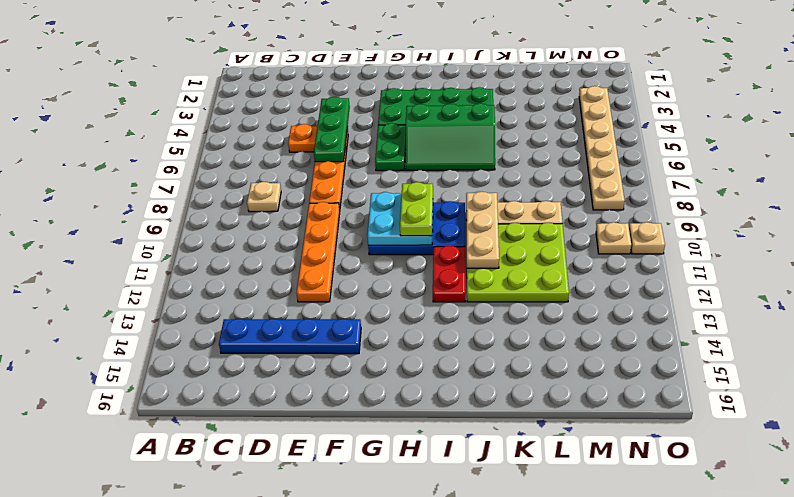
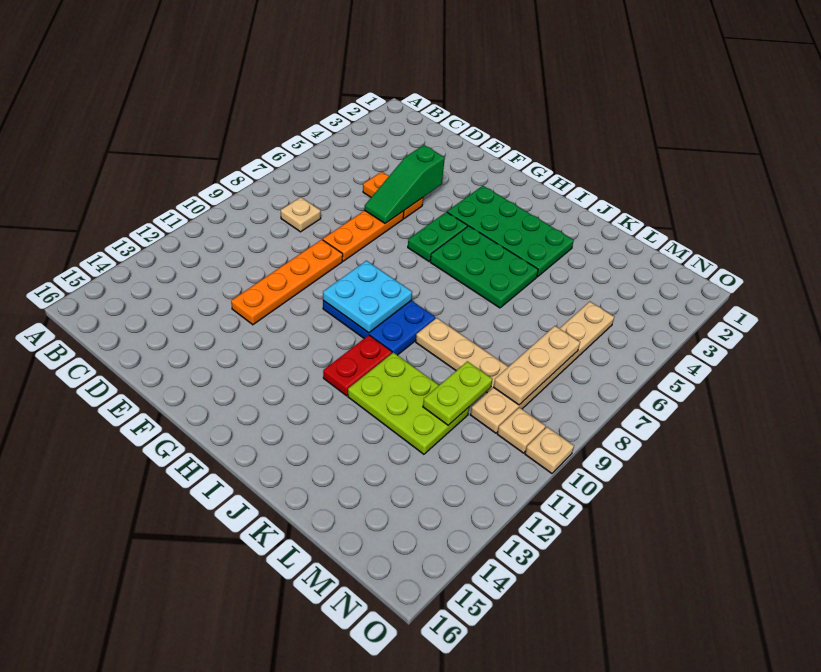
blue plate C14:F14 level 1 -> none
green plate E4:E6 level 2 -> green slope E4:E6 level 2 top 4
green slope H5:J6 level 1 top 5 -> green plate H5:J6 level 1
lime plate H9:H10 level 3 -> lime plate L10:L11 level 2
tan plate J9:J11 level 2 -> tan plate M7:M9 level 2
lime plate J10:L12 level 1 -> lime plate J11:L12 level 1
tan plate N3:N8 level 1 -> tan plate M5:M10 level 1

